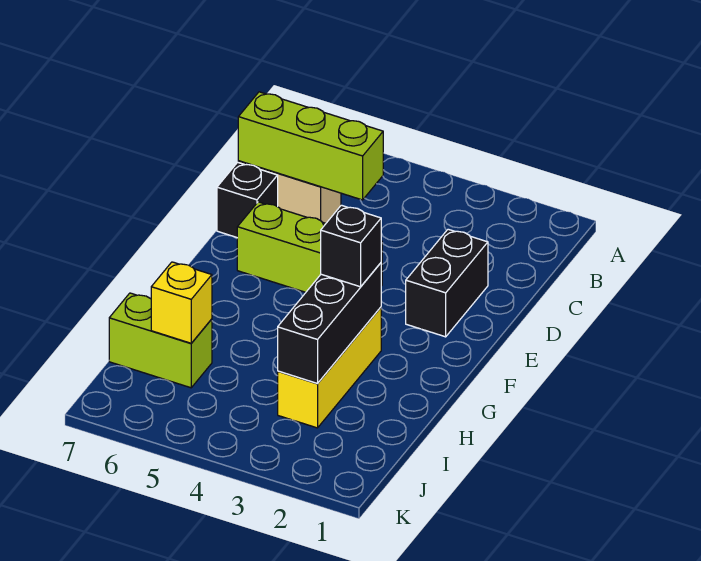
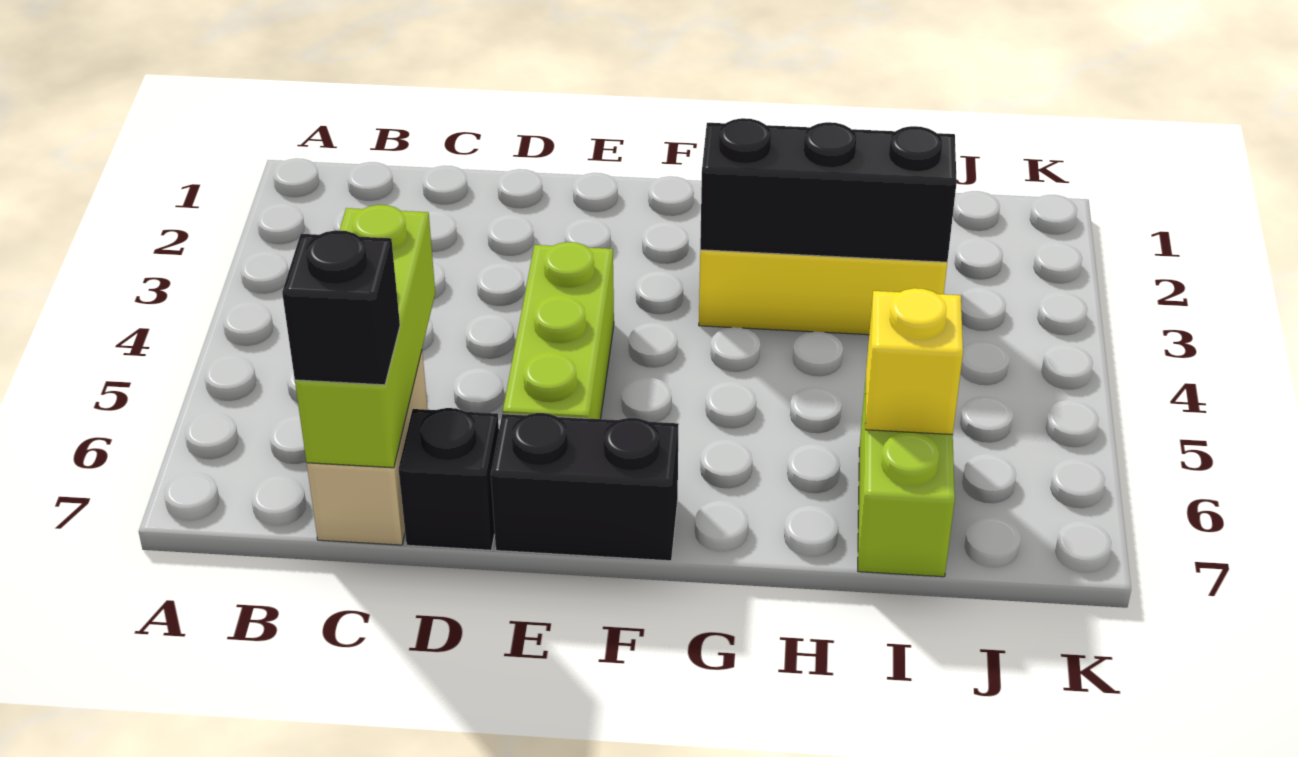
black brick D2:E2 level 1 -> black brick E7:F7 level 1
black brick G3 level 3 -> black brick C7 level 3

